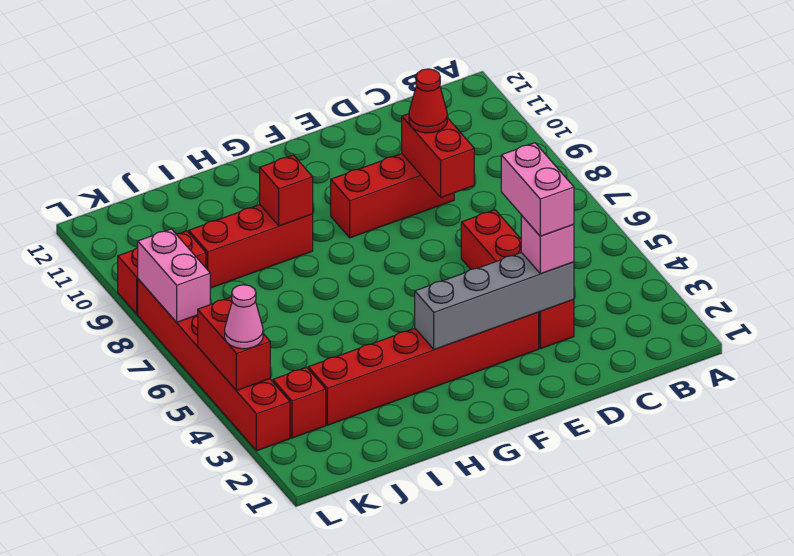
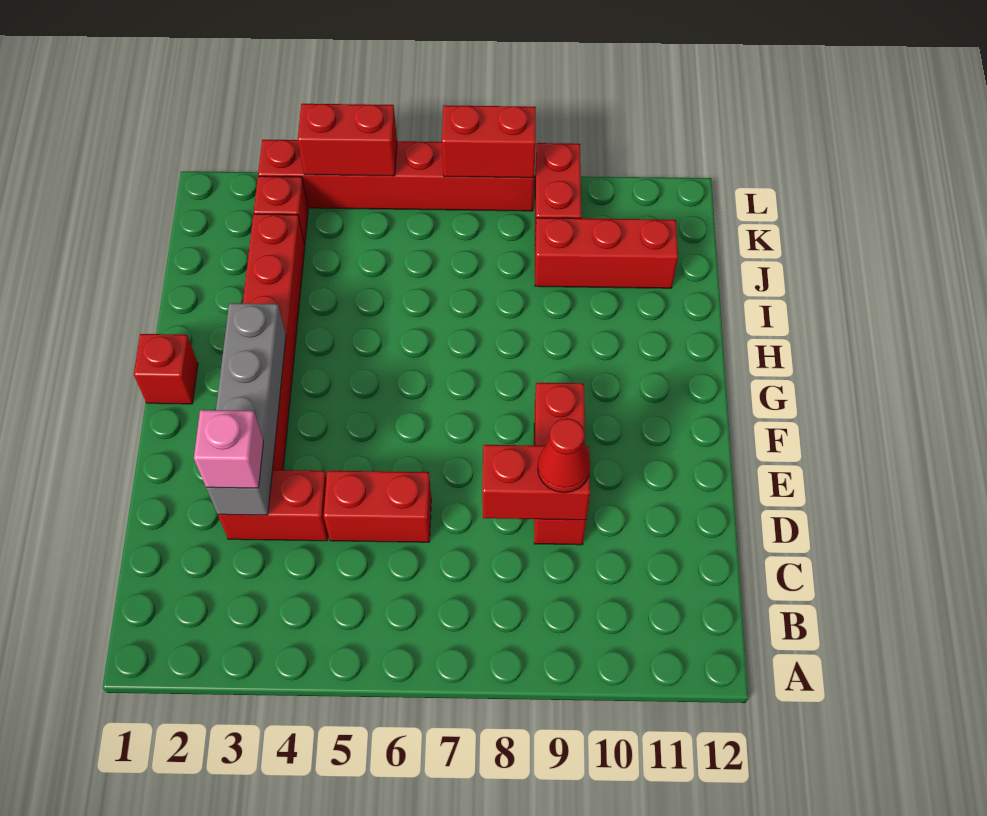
pink brick D3:D4 level 4 -> none
red brick H9:J9 level 1 -> red brick J9:J11 level 1
red brick H9 level 2 -> red brick G1 level 1
pink cone L4 level 3 -> none
pink brick L7:L8 level 2 -> red brick L7:L8 level 2

